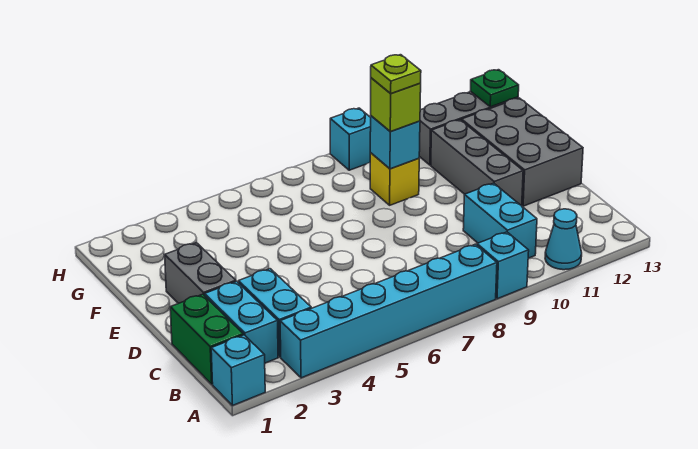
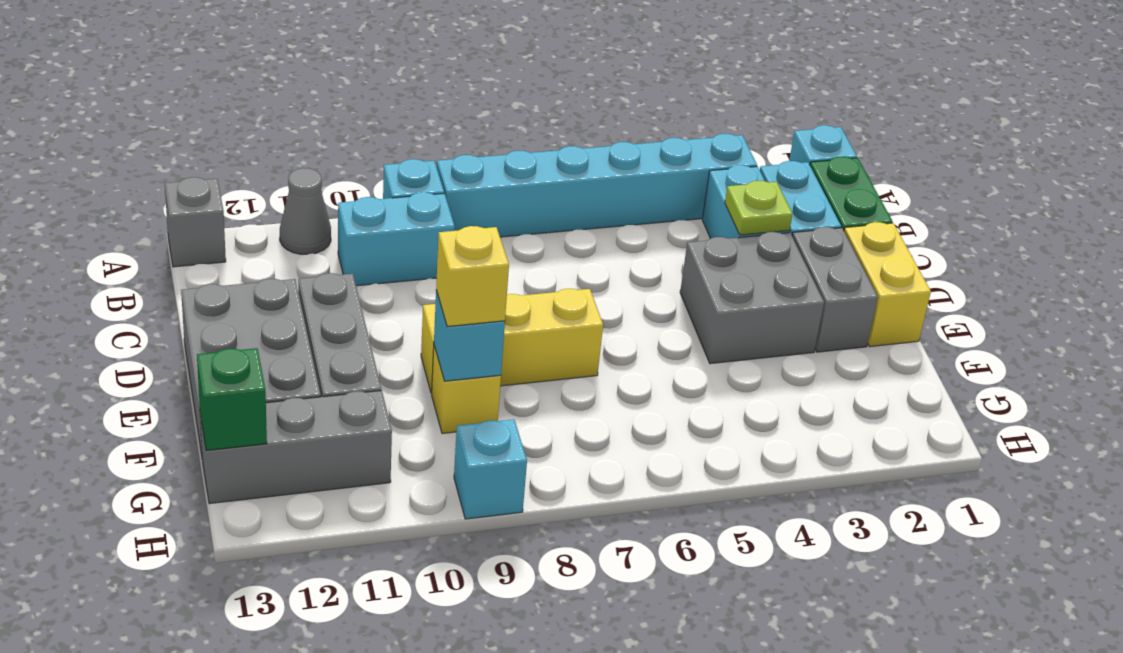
cyan cone A11 level 1 -> grey cone A11 level 1
none -> grey brick A13 level 1
cyan brick B10:C10 level 1 -> cyan brick B9:B10 level 1
none -> yellow brick D1:E1 level 1
none -> grey brick D3:E4 level 1
none -> yellow brick E7:E9 level 1
lime brick F9 level 3 -> yellow brick F9 level 3
lime plate F9 level 4 -> lime plate C3 level 2
green plate G13 level 2 -> green brick G13 level 2

